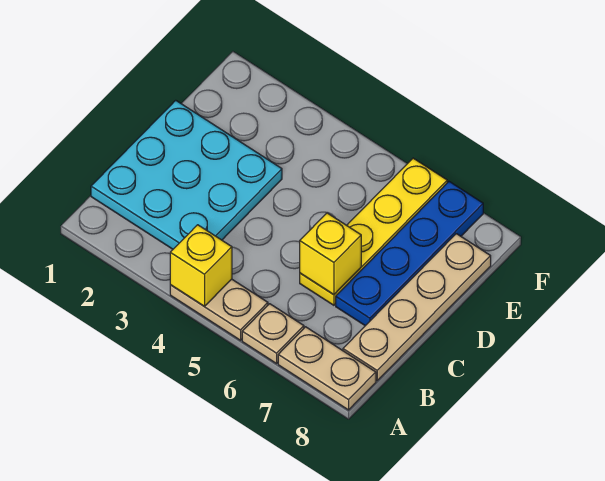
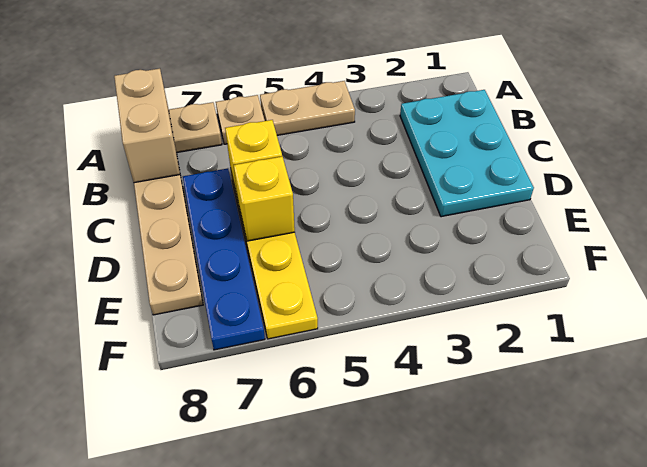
yellow brick A4 level 2 -> yellow brick D6 level 2
none -> tan brick A8:B8 level 2
cyan plate B1:D3 level 1 -> cyan plate B1:D2 level 1

